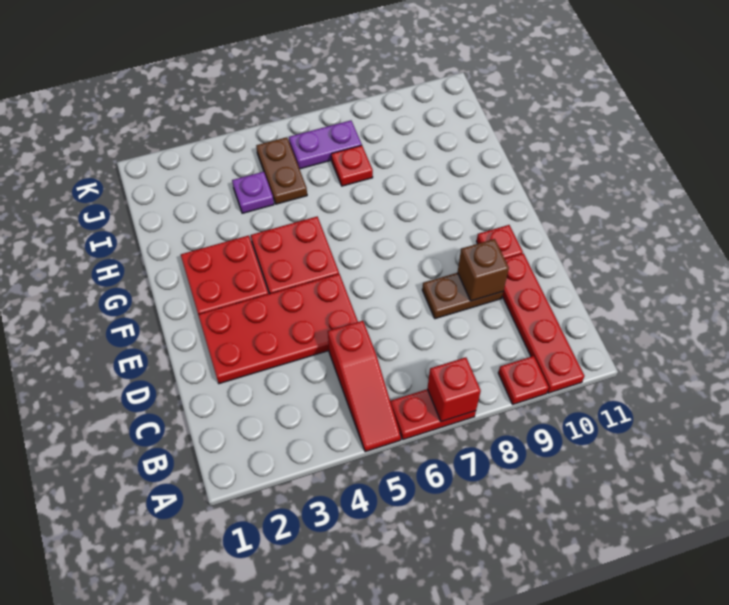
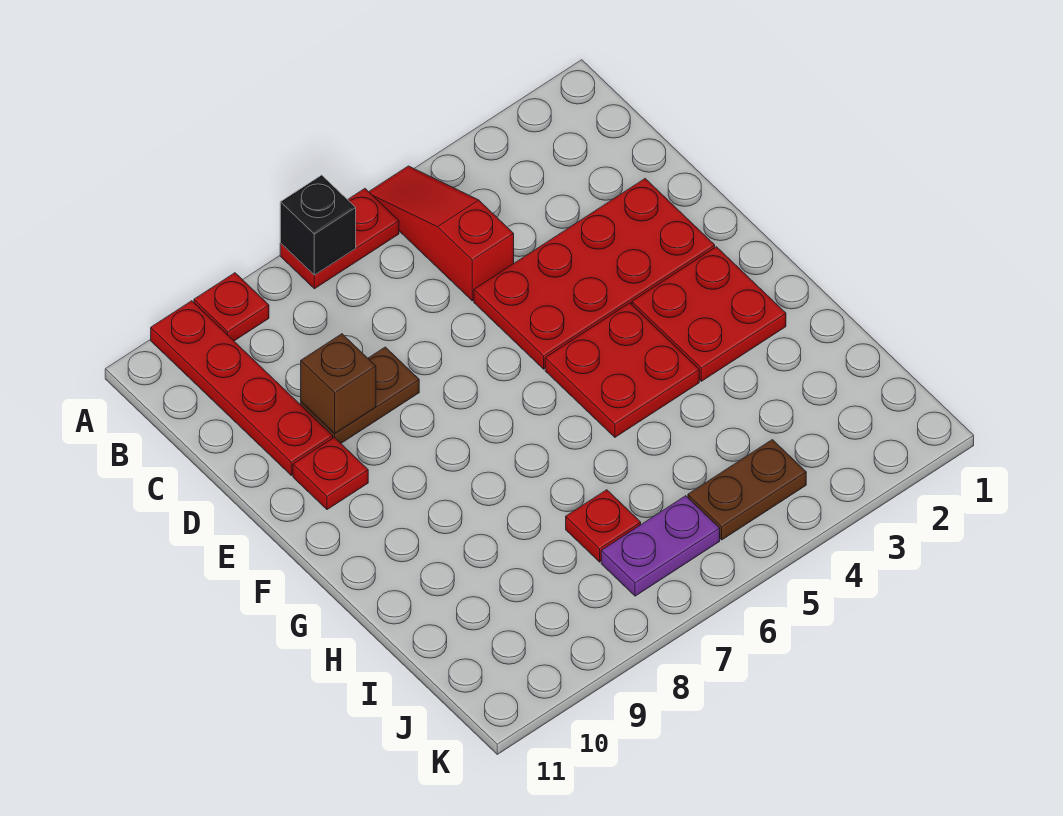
red brick A7 level 2 -> black brick A7 level 2
purple plate I4 level 1 -> none
brown plate I5:J5 level 1 -> brown plate J4:J5 level 1

